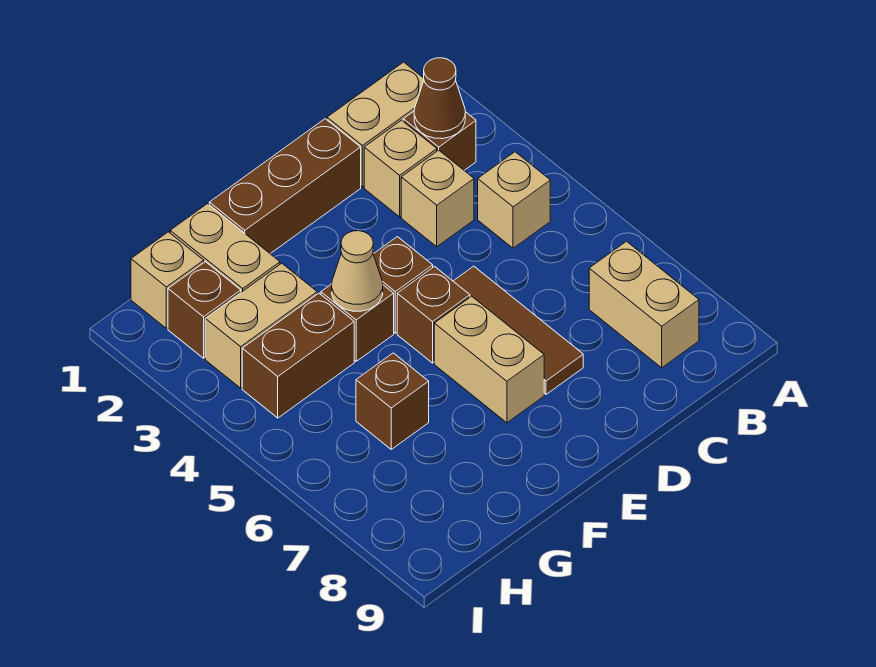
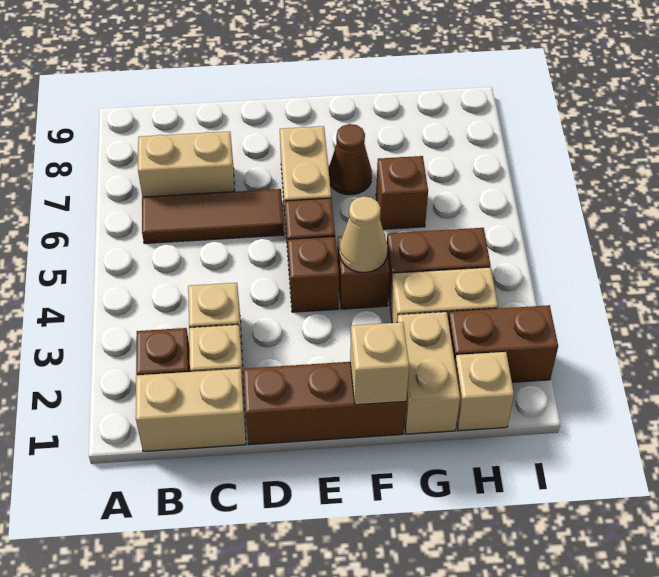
brown cone B2 level 2 -> brown cone F7 level 1
tan brick B4 level 1 -> tan brick F1 level 2
tan brick B7:B8 level 1 -> tan brick B7:C7 level 1
brown tile D5:D7 level 1 -> brown tile B6:D6 level 1
brown brick H2 level 1 -> brown brick H2:I2 level 1

